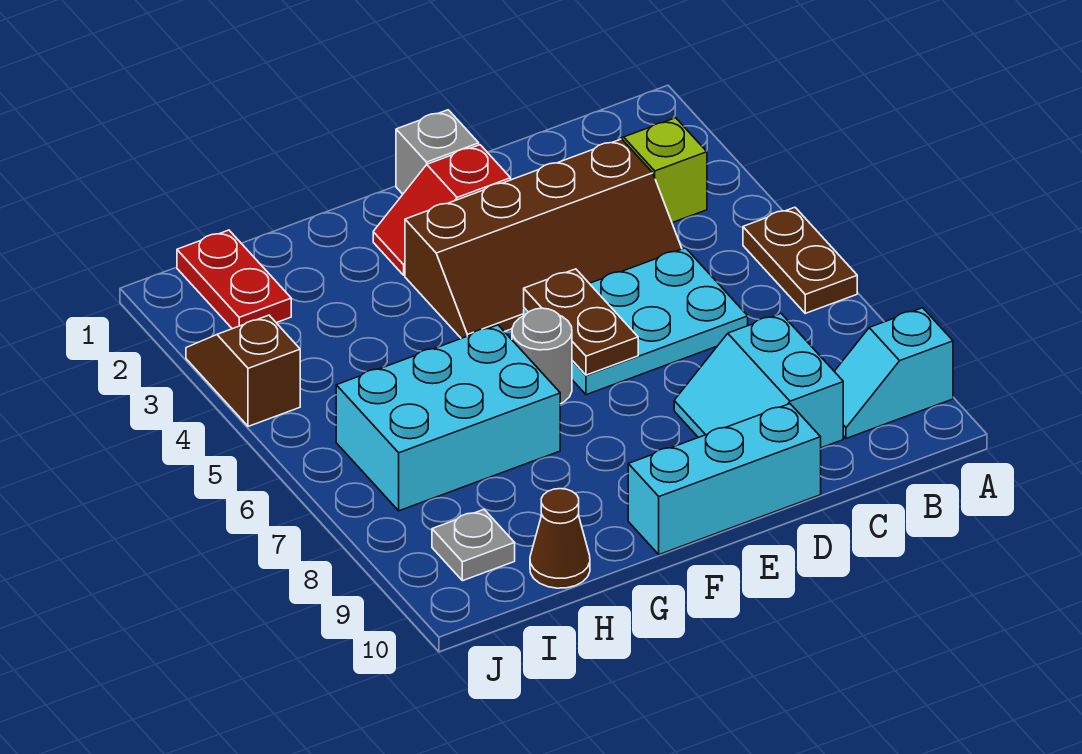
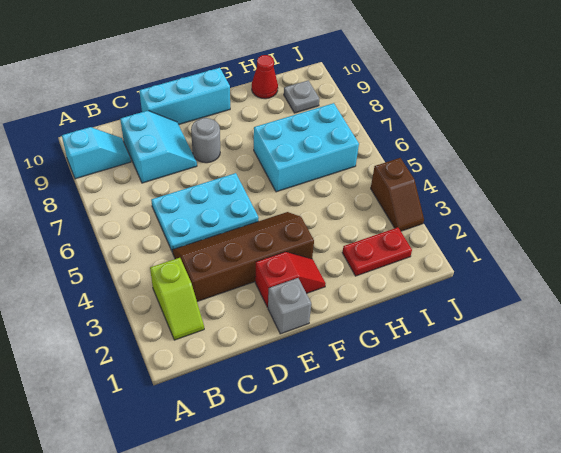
brown plate A5:A6 level 1 -> none
brown plate E5:E6 level 2 -> none
grey round brick F6 level 1 -> grey round brick E8 level 1
brown cone H10 level 1 -> red cone H10 level 1
red plate I1:I2 level 1 -> red plate H2:I2 level 1

